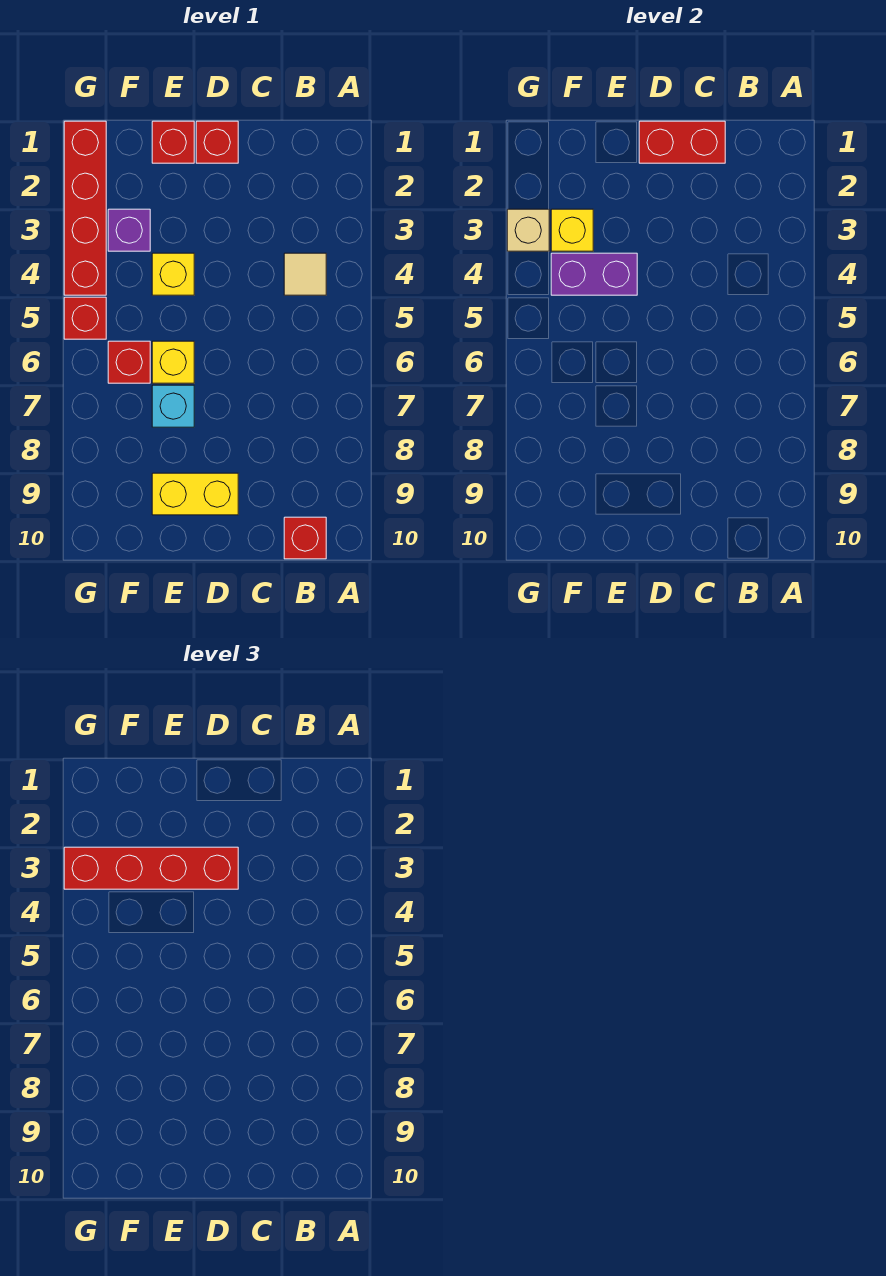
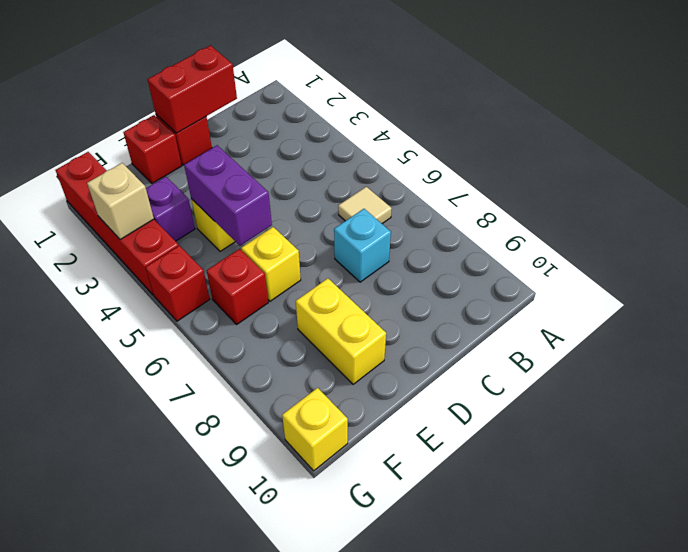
tan tile B4 level 1 -> tan tile B6 level 1
red brick B10 level 1 -> none
red brick D3:G3 level 3 -> none
yellow brick D9:E9 level 1 -> yellow brick E8:E9 level 1
purple brick E4:F4 level 2 -> purple brick E4:E5 level 2
cyan brick E7 level 1 -> cyan brick C7 level 1
yellow brick F3 level 2 -> yellow brick G10 level 1

